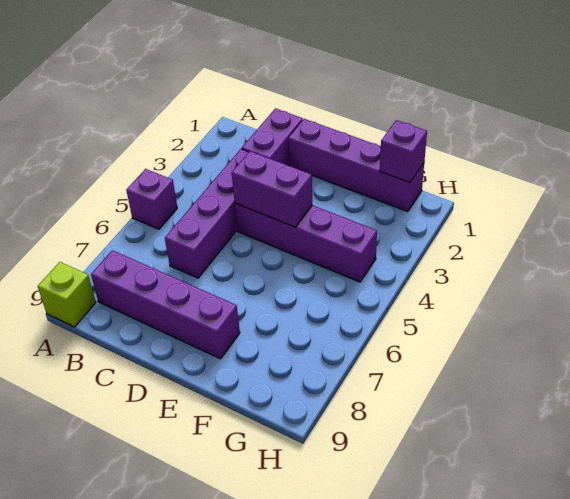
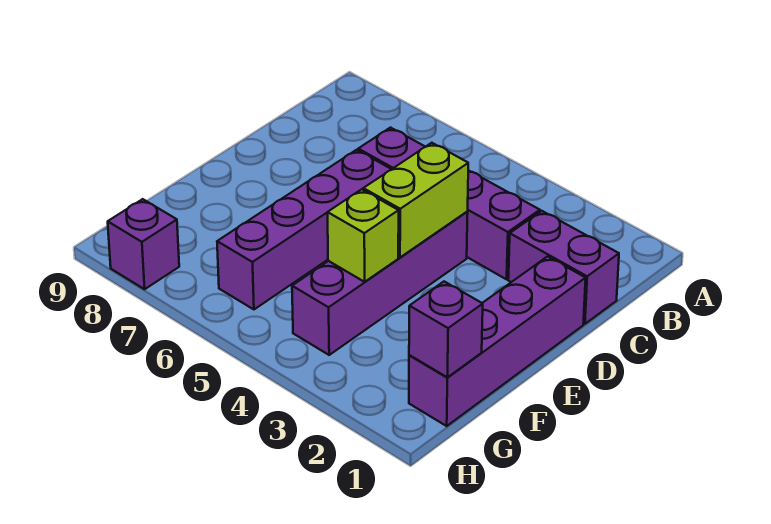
purple brick A5 level 1 -> purple brick H8 level 1
lime brick A9 level 1 -> lime brick F4 level 2
purple brick B8:E8 level 1 -> purple brick D6:G6 level 1
purple brick D4:E4 level 2 -> lime brick D4:E4 level 2

